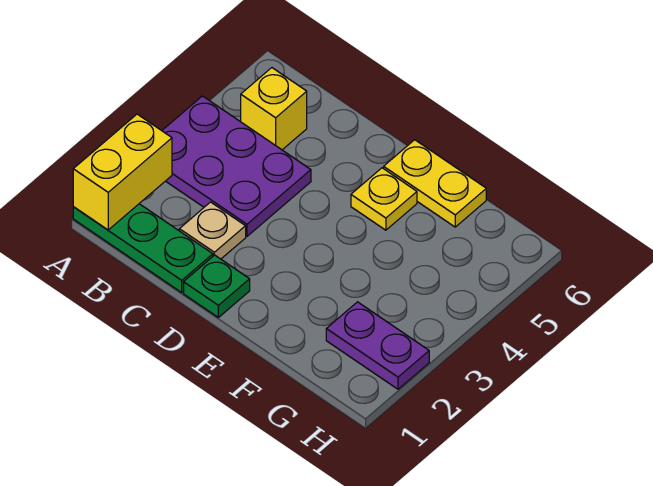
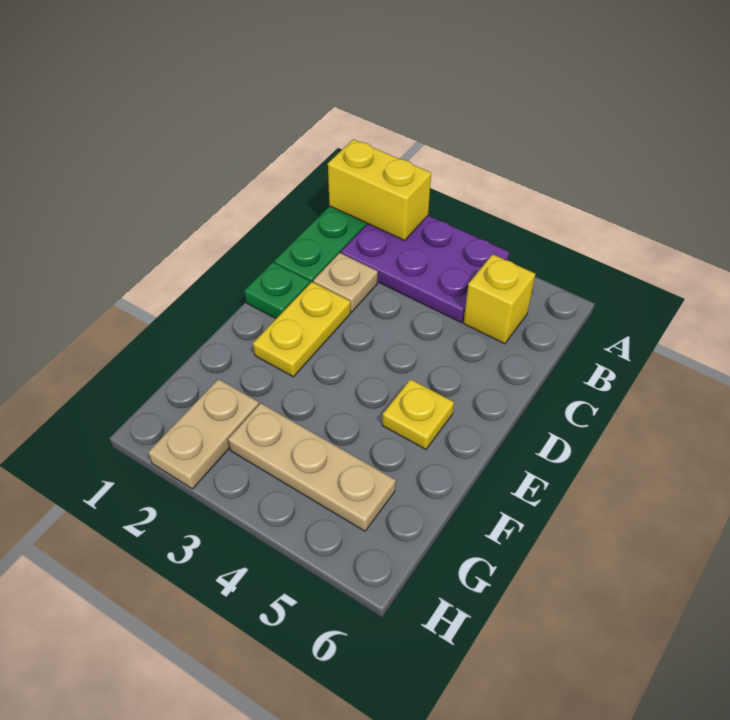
purple plate A3:C4 level 1 -> purple plate A2:B4 level 1
yellow plate E6:F6 level 1 -> yellow plate D2:E2 level 1
purple plate G2:H2 level 1 -> tan plate G2:H2 level 1
none -> tan plate G3:G5 level 1

